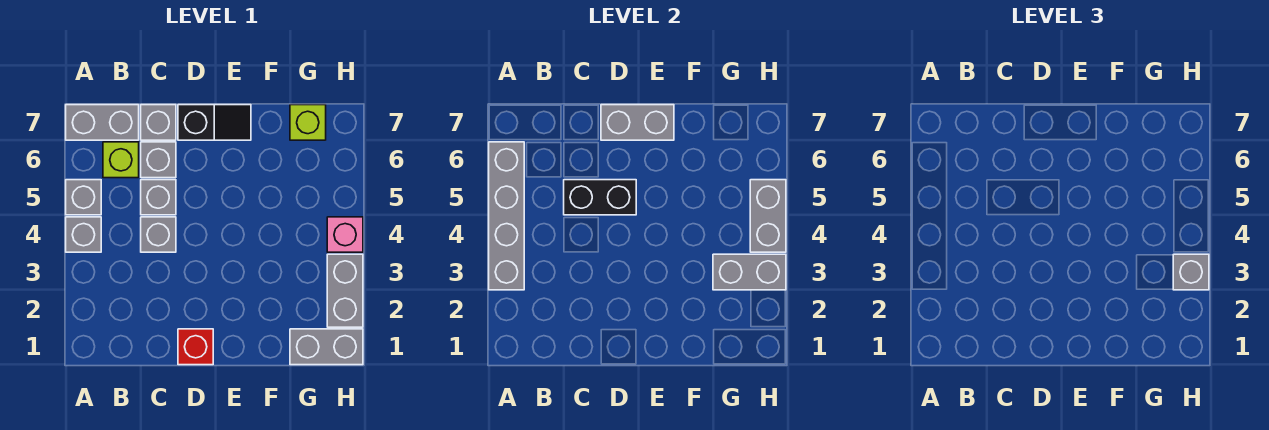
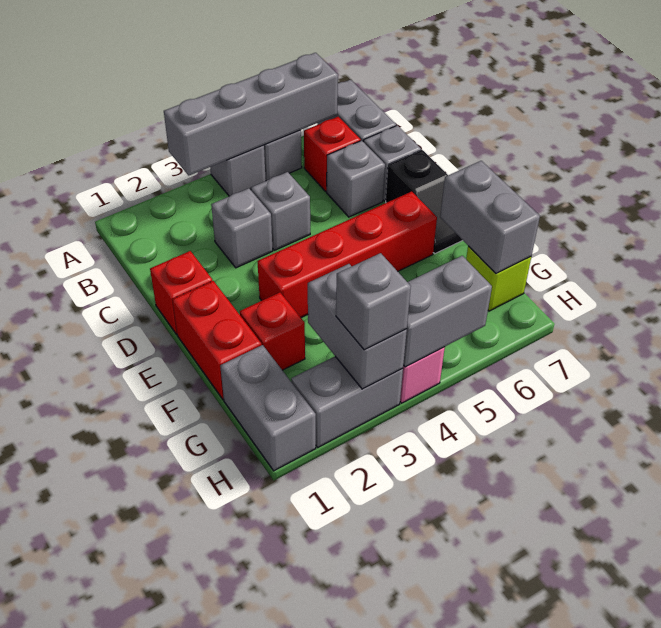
lime brick B6 level 1 -> red brick B6 level 1
grey brick C5 level 1 -> grey brick C3 level 1
black brick C5:D5 level 2 -> none
grey brick D7:E7 level 2 -> grey brick F7:G7 level 2
none -> red brick E1:F1 level 1
none -> red brick E3:E6 level 1
none -> red brick F2 level 1

